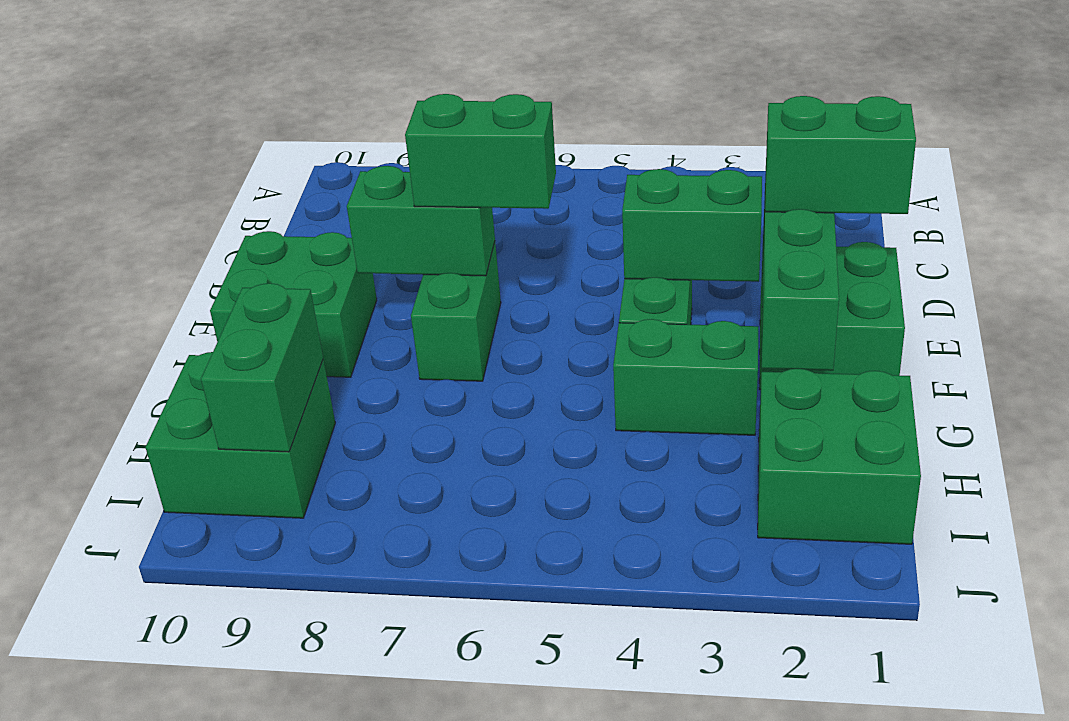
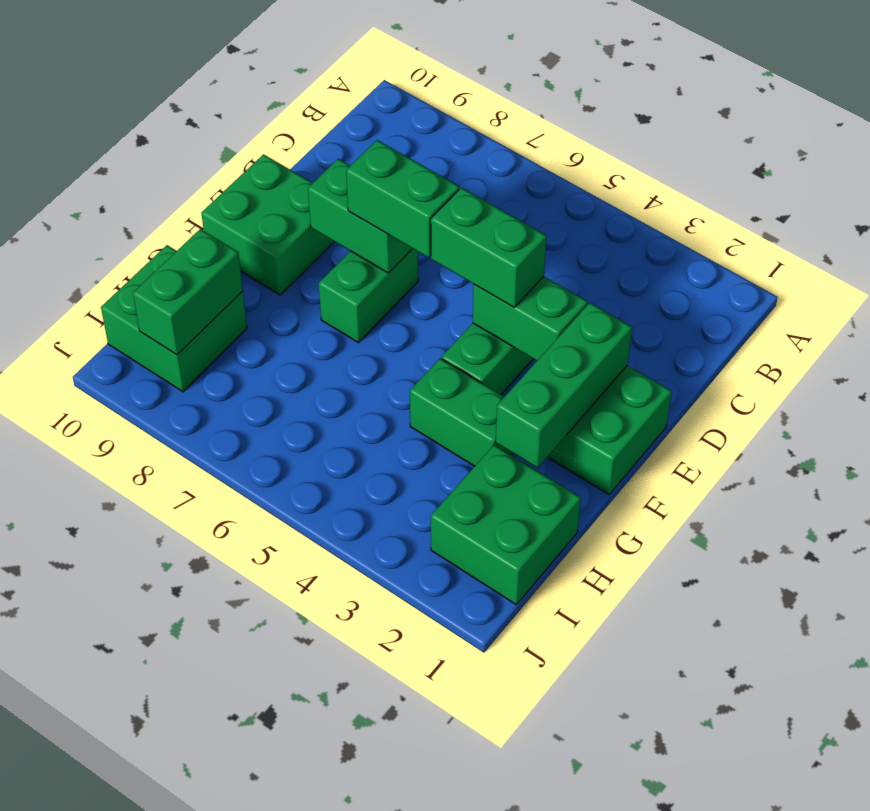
green brick E1:E2 level 3 -> green brick E4:E5 level 3

